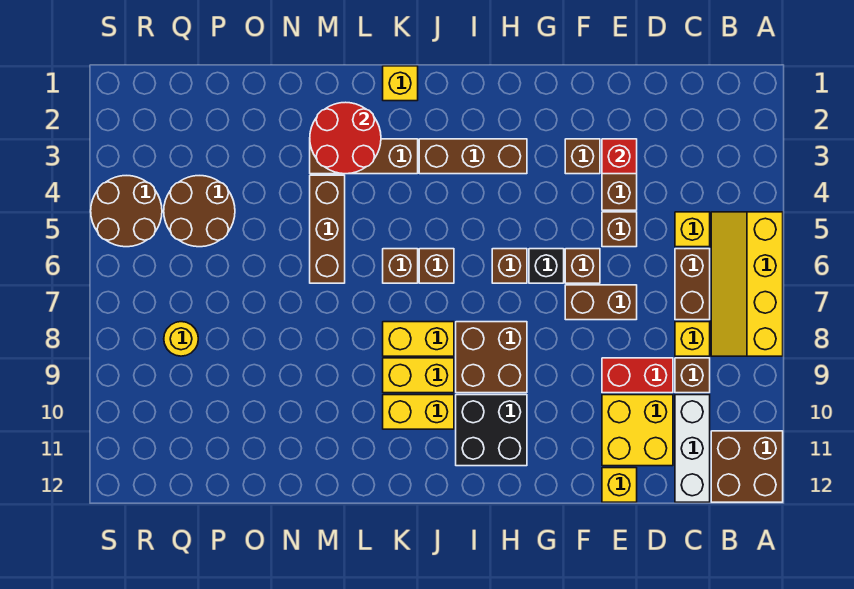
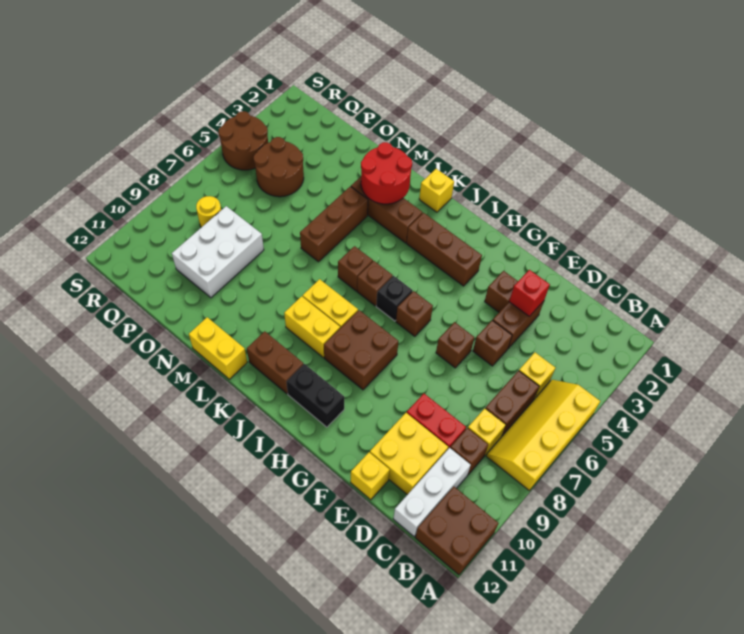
brown brick E7:F7 level 1 -> brown brick J11:K11 level 1
black brick G6 level 1 -> black brick I6 level 1
black brick H10:I11 level 1 -> black brick H11:I11 level 1
yellow brick J10:K10 level 1 -> yellow brick L12:M12 level 1
none -> white brick O8:P10 level 1

